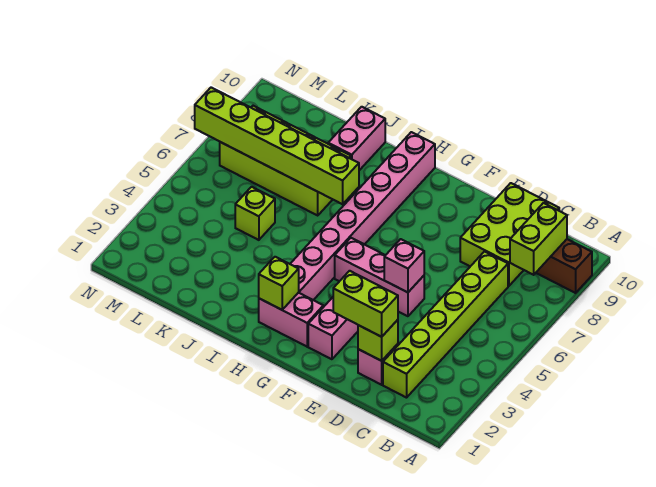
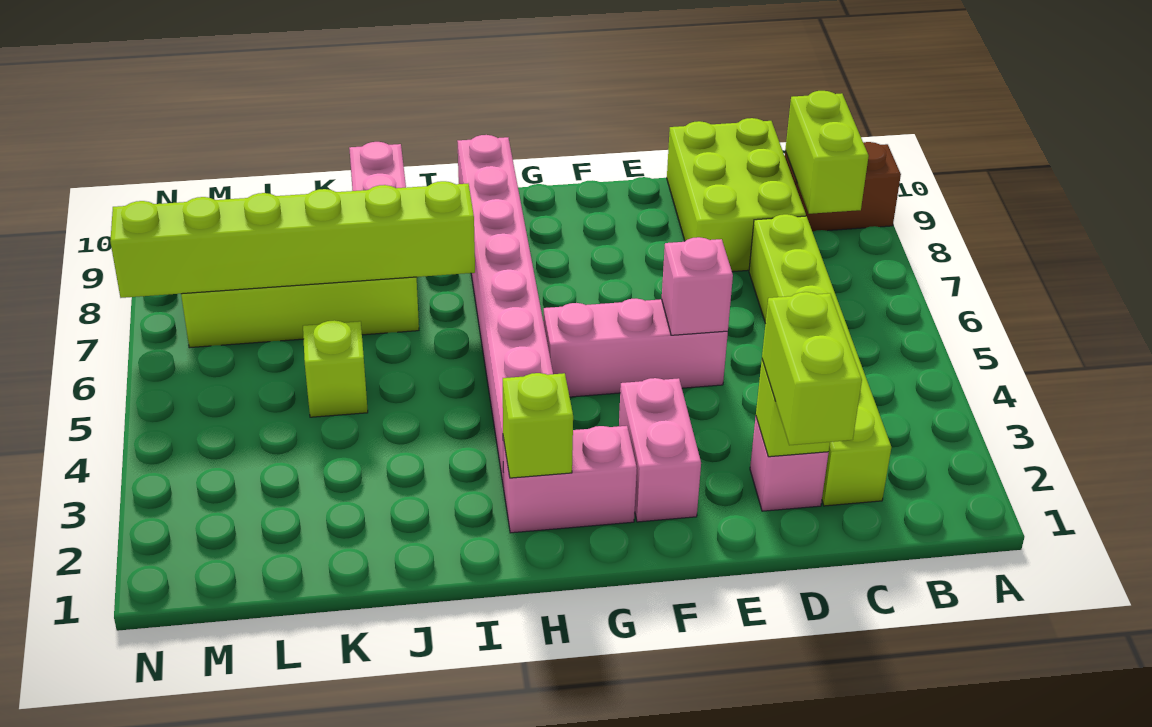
lime brick D2:E2 level 3 -> lime brick D1:D2 level 3

